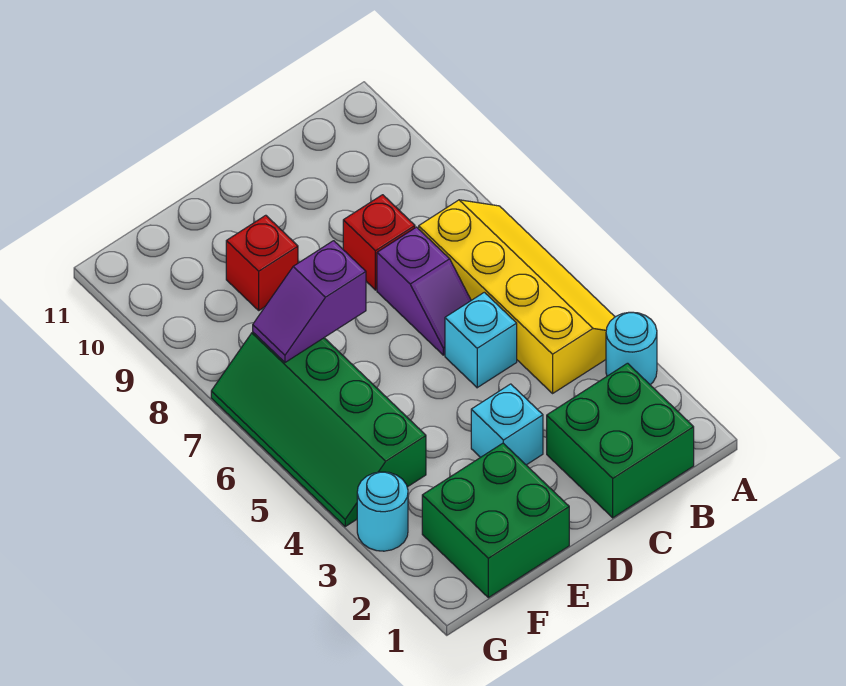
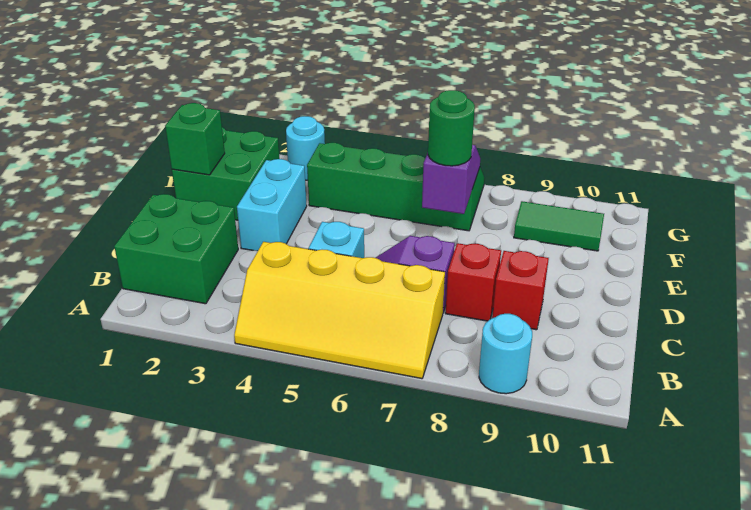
cyan round brick A3 level 1 -> cyan round brick A9 level 1
cyan brick D3 level 1 -> cyan brick D3:E3 level 1
none -> green brick E1 level 2
none -> green round brick E7 level 3
red brick E9 level 1 -> red brick C9 level 1
none -> green tile F9:F10 level 1

